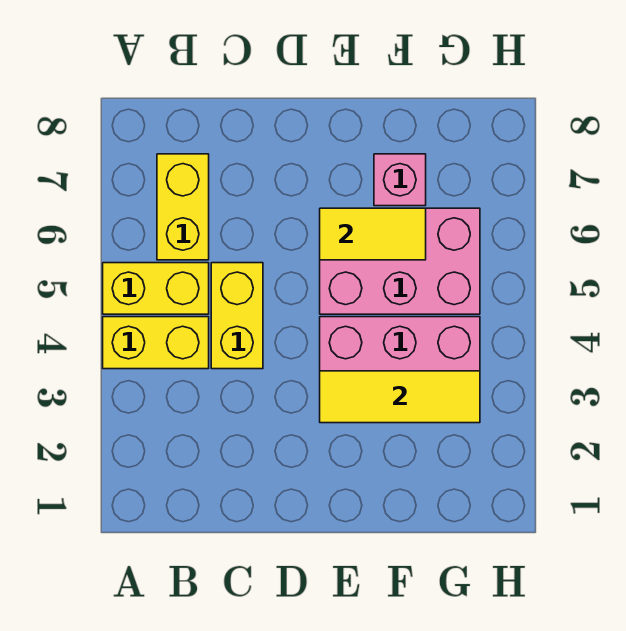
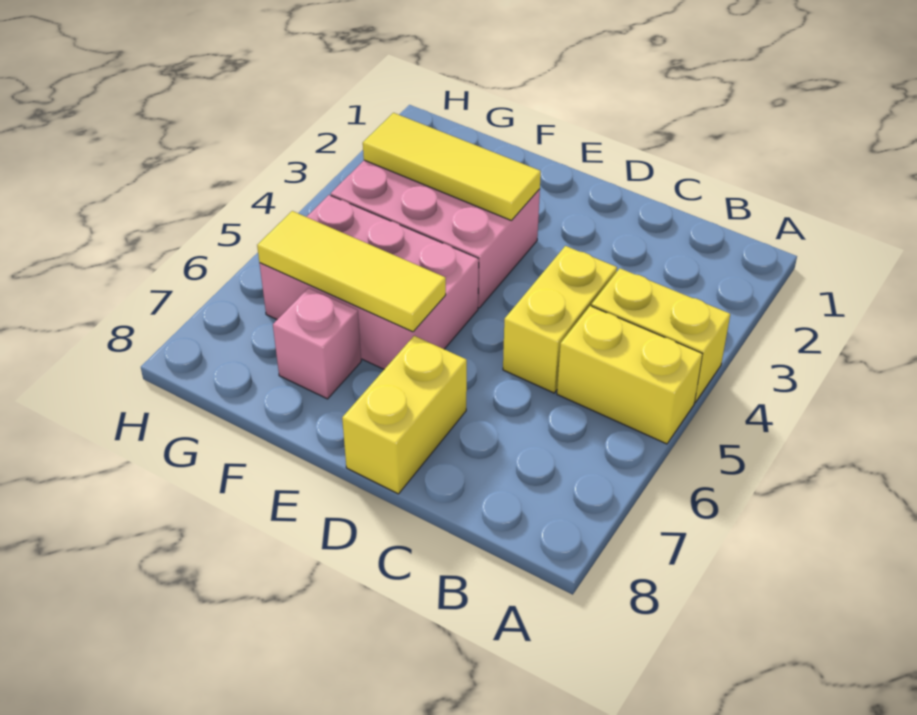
yellow brick B6:B7 level 1 -> yellow brick D7:D8 level 1
yellow tile E6:F6 level 2 -> yellow tile E6:G6 level 2

